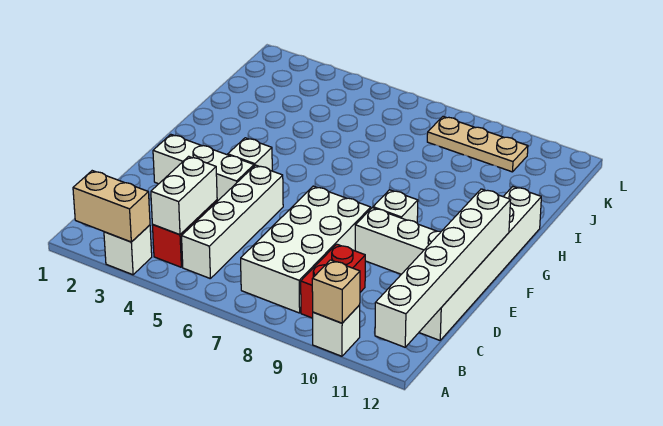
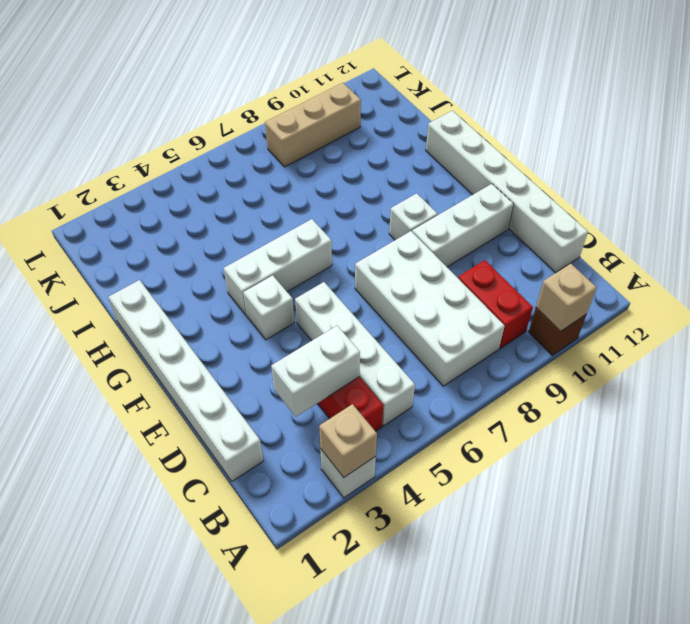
tan brick A2:A3 level 2 -> tan brick A3 level 2
white brick A10 level 1 -> brown brick A10 level 1
white brick A12:F12 level 2 -> white brick C1:H1 level 1
white brick B4:C4 level 2 -> white brick C3:C4 level 2
white brick E2:E4 level 1 -> white brick G4:G6 level 1
tan plate K8:K10 level 1 -> tan brick K8:K10 level 1

